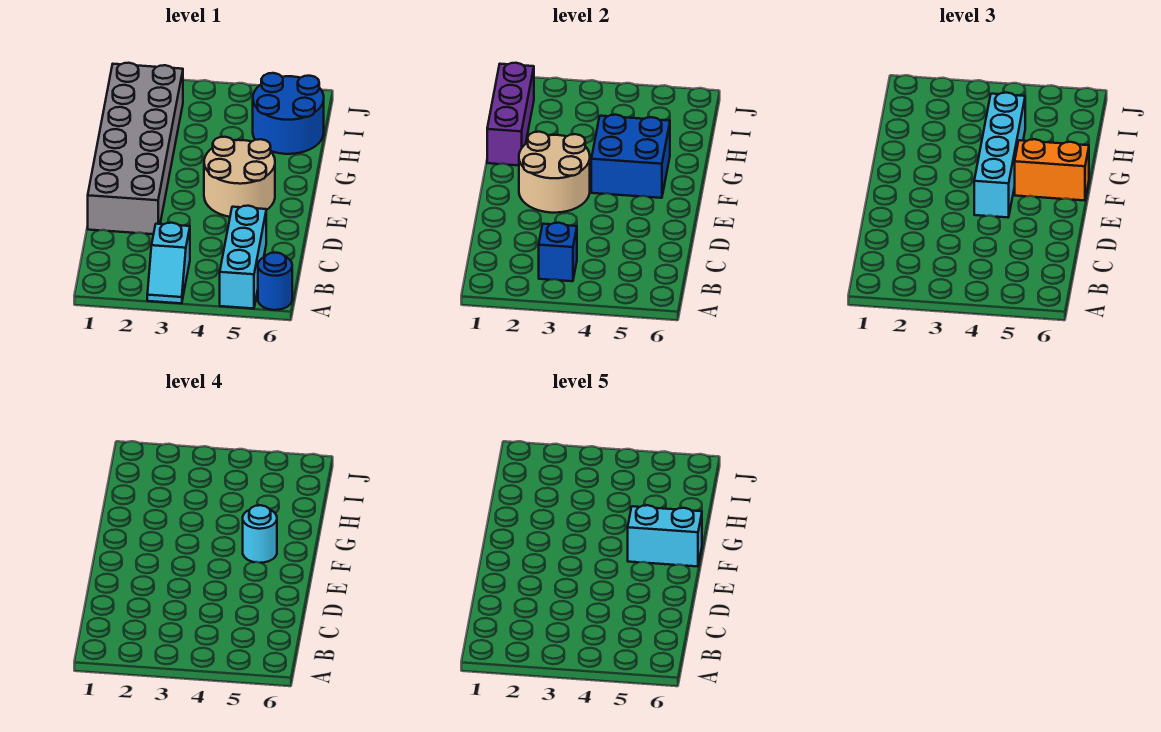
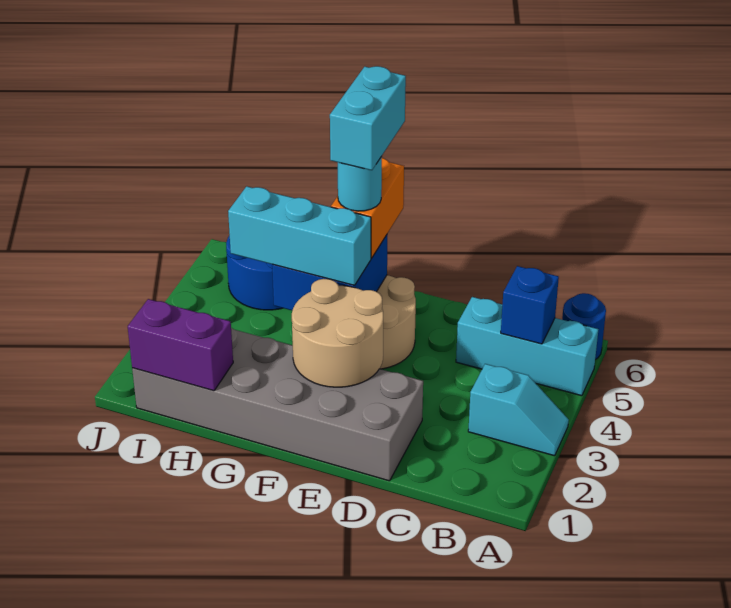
blue brick B3 level 2 -> blue brick B5 level 2
cyan brick E4:H4 level 3 -> cyan brick F4:H4 level 3
purple brick G1:I1 level 2 -> purple brick H1:I1 level 2

